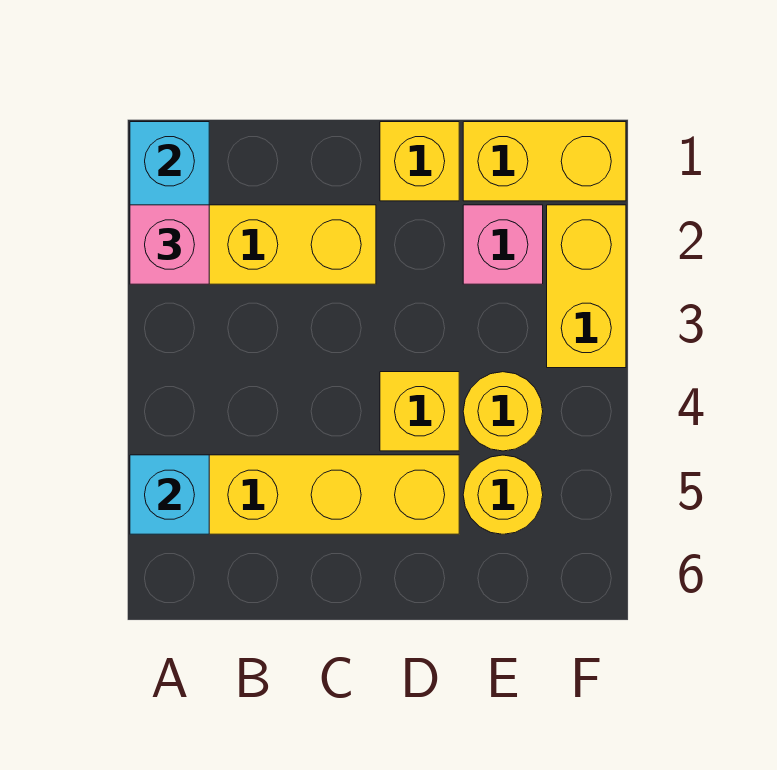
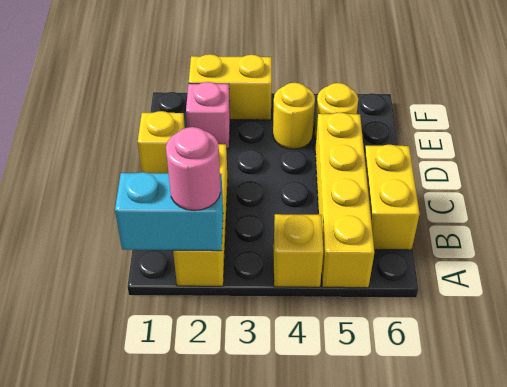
pink brick A2 level 3 -> pink round brick A2 level 3
cyan brick A5 level 2 -> none
yellow brick D4 level 1 -> yellow brick A4 level 1
yellow brick E1:F1 level 1 -> yellow brick B6:C6 level 1

